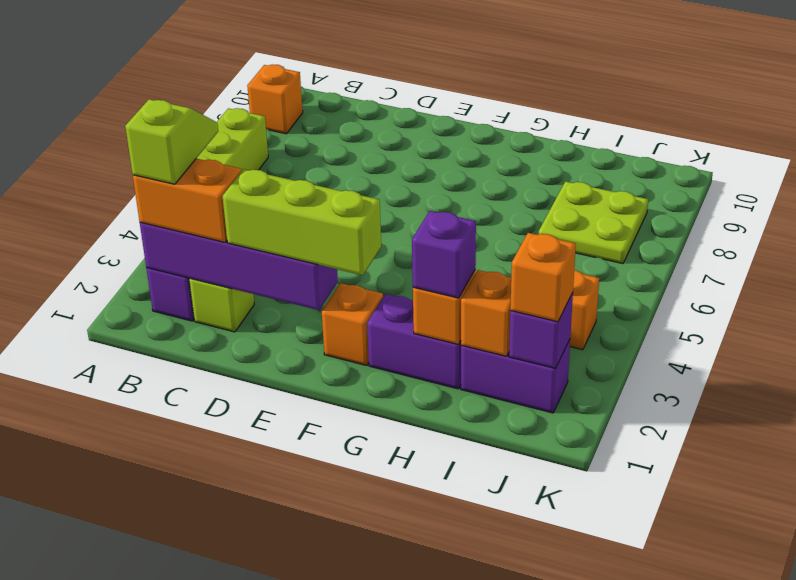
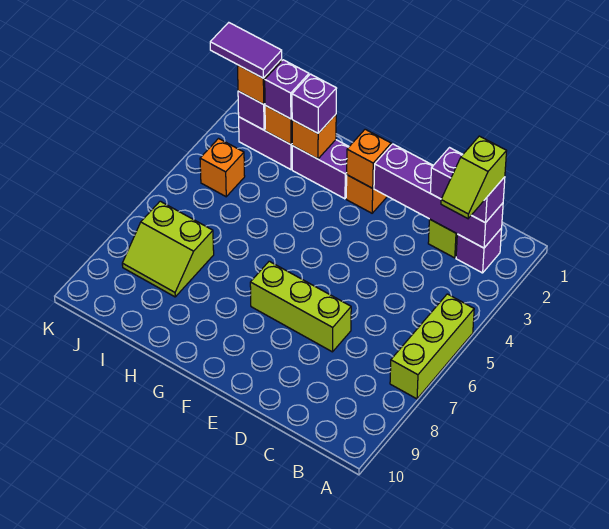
orange brick A9 level 1 -> orange brick F2 level 2
orange brick B2:C2 level 3 -> purple brick B2:C2 level 3
lime brick D2:F2 level 3 -> lime brick D7:F7 level 1
none -> purple brick I2 level 3
lime plate I7:J8 level 1 -> lime slope I7:J8 level 1 top 7
none -> purple tile J2:K2 level 4

